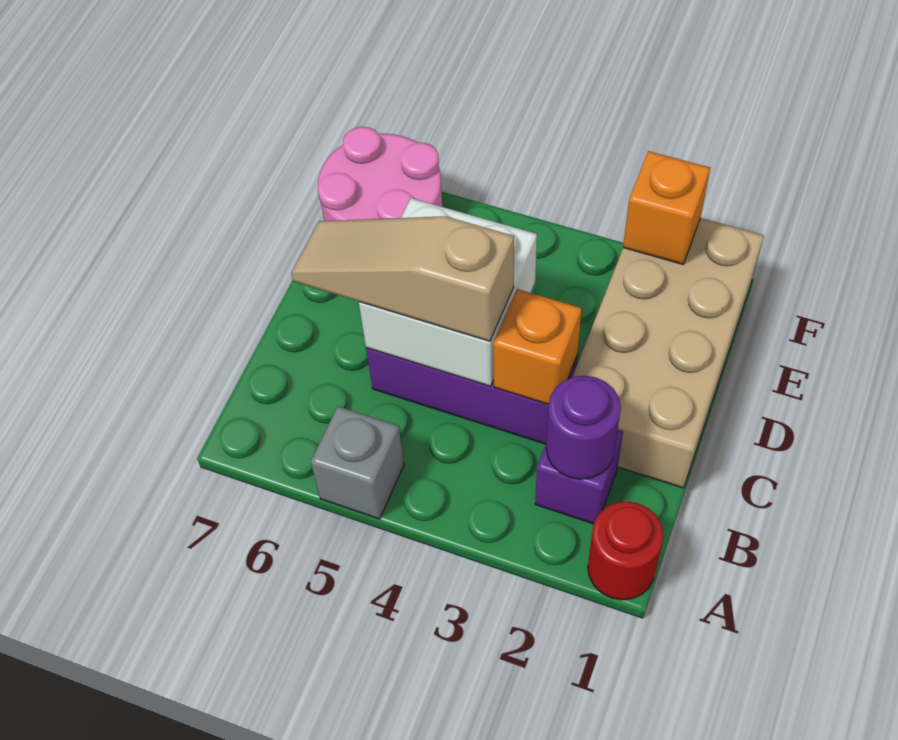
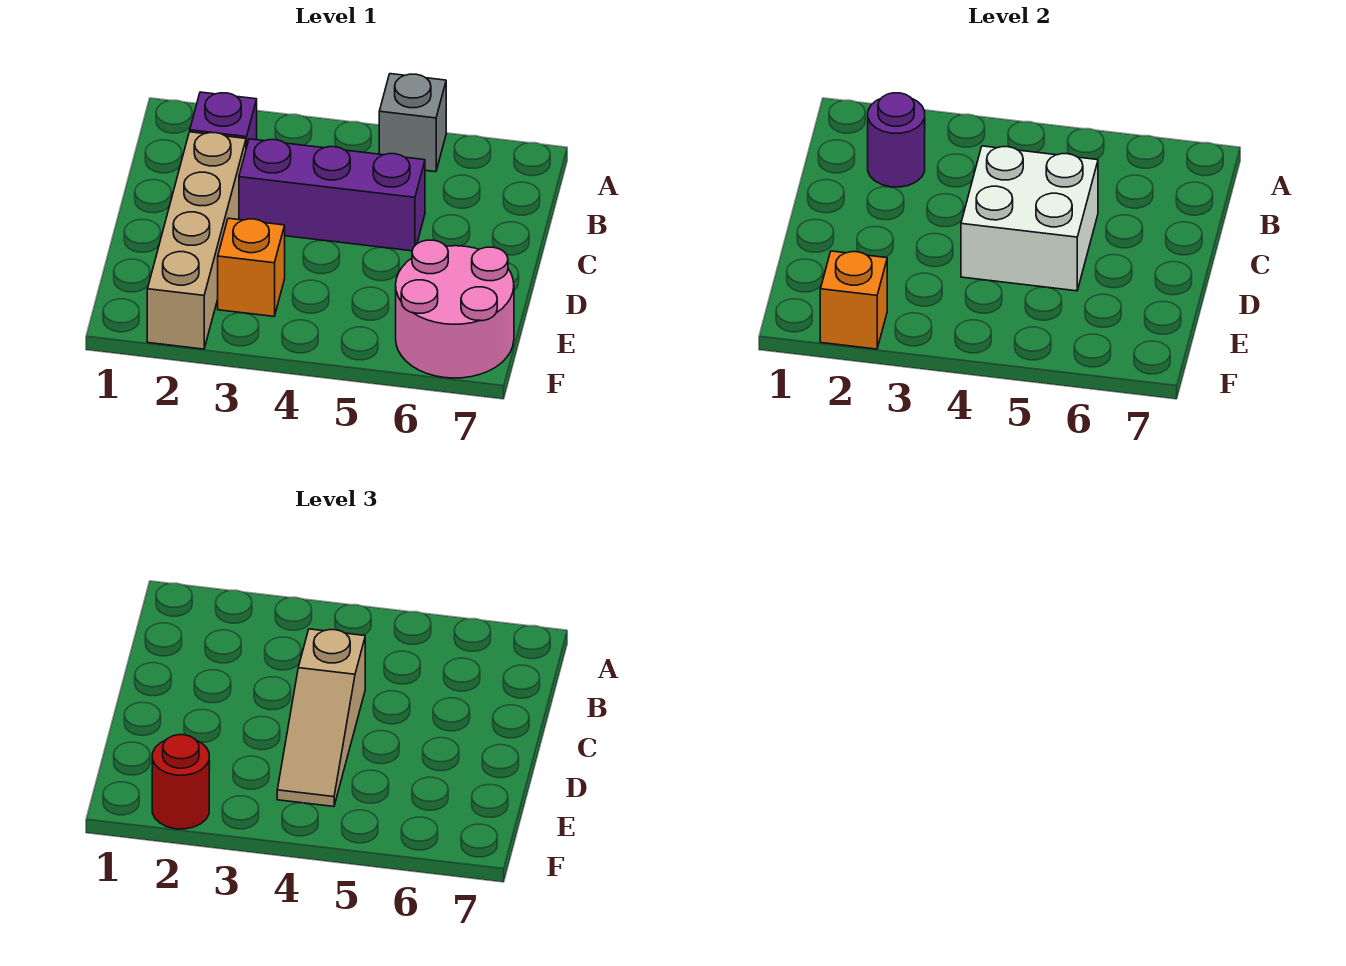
red round brick A1 level 1 -> red round brick F2 level 3
tan brick C1:F2 level 1 -> tan brick C2:F2 level 1
orange brick C3 level 2 -> orange brick E3 level 1
tan slope C4:C6 level 3 top 4 -> tan slope C4:E4 level 3 top C

